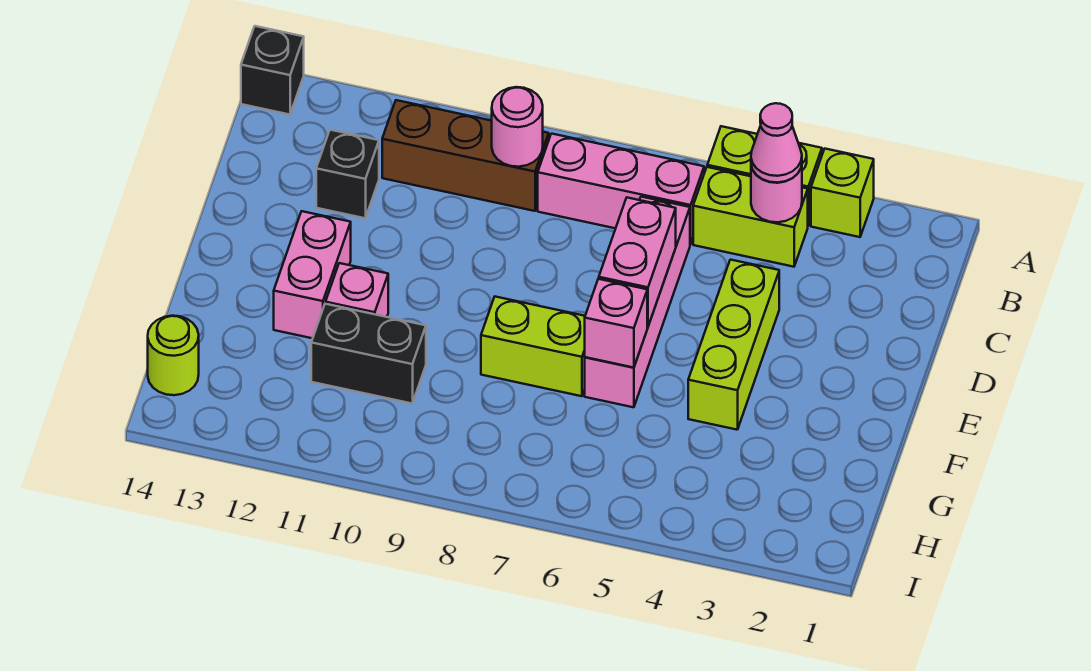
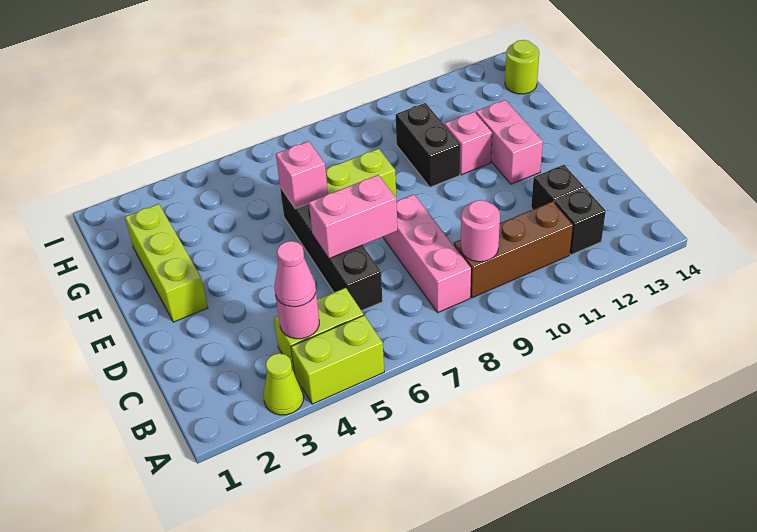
lime brick A3 level 1 -> lime cone A3 level 1
black brick A14 level 1 -> black brick B12 level 1
pink brick B6:B8 level 1 -> pink brick B8:D8 level 1
pink brick C6:F6 level 1 -> black brick C6:F6 level 1
lime brick D4:F4 level 1 -> lime brick E2:G2 level 1
pink brick D6:E6 level 2 -> pink brick D6:D7 level 2
black brick G10:G11 level 1 -> black brick F10:G10 level 1

